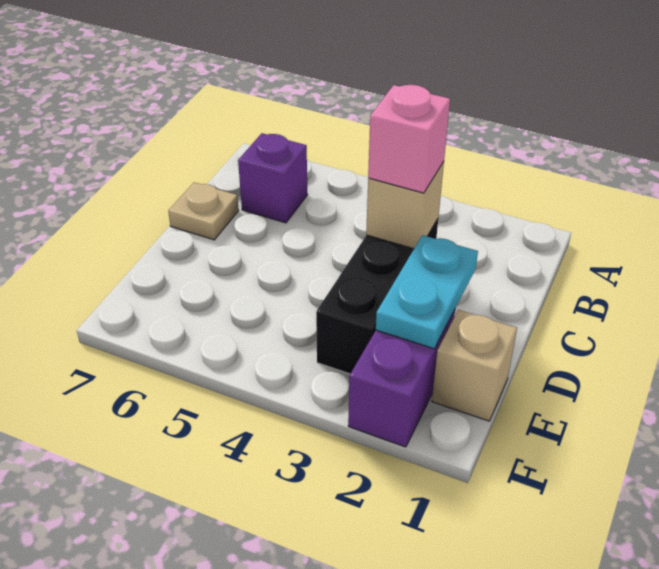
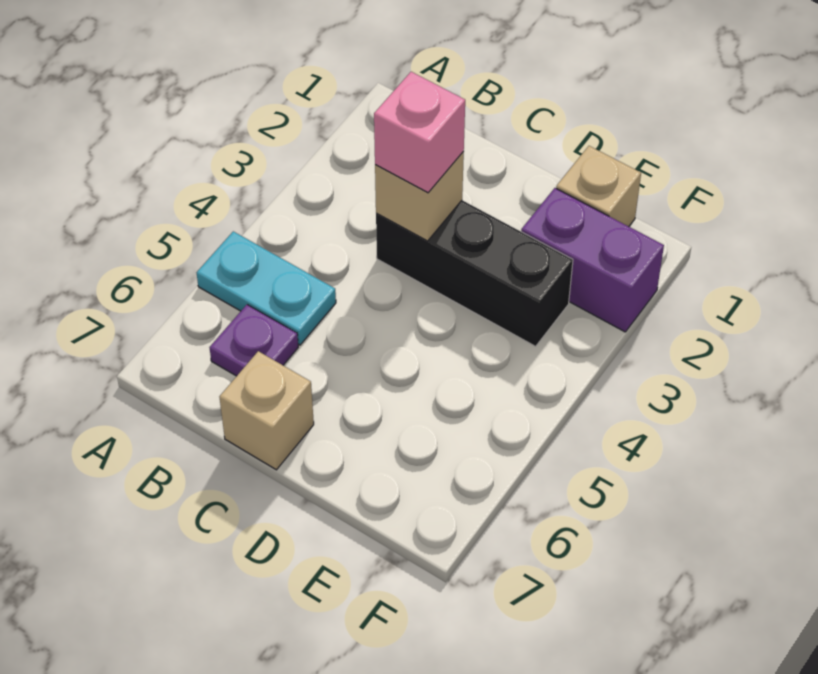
purple brick B6 level 1 -> purple plate B6 level 1
tan plate C7 level 1 -> tan brick C7 level 1
cyan plate D2:E2 level 2 -> cyan plate A5:B5 level 1

